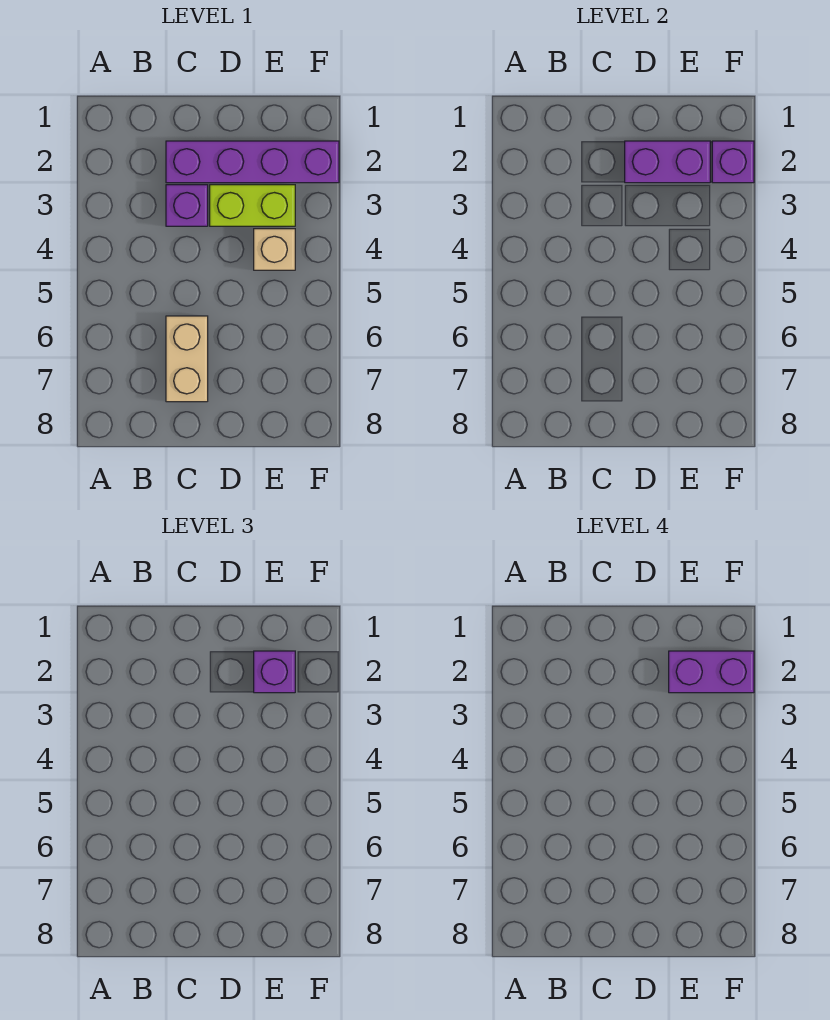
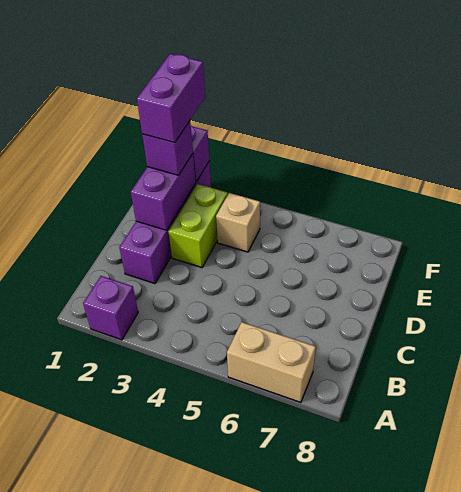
purple brick C3 level 1 -> purple brick A2 level 1
tan brick C6:C7 level 1 -> tan brick A6:A7 level 1

